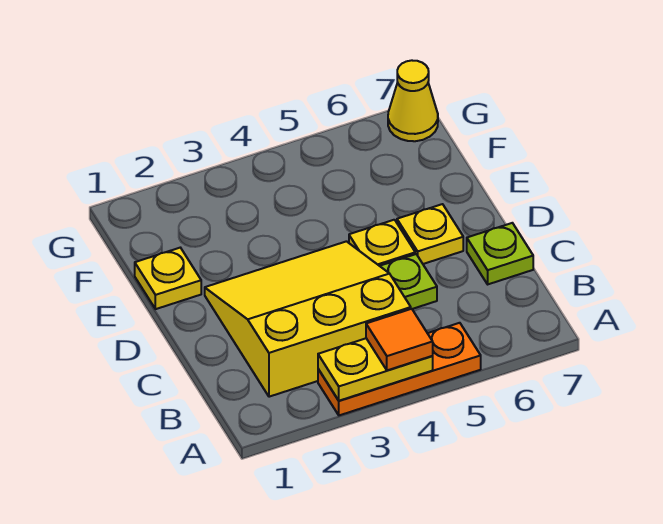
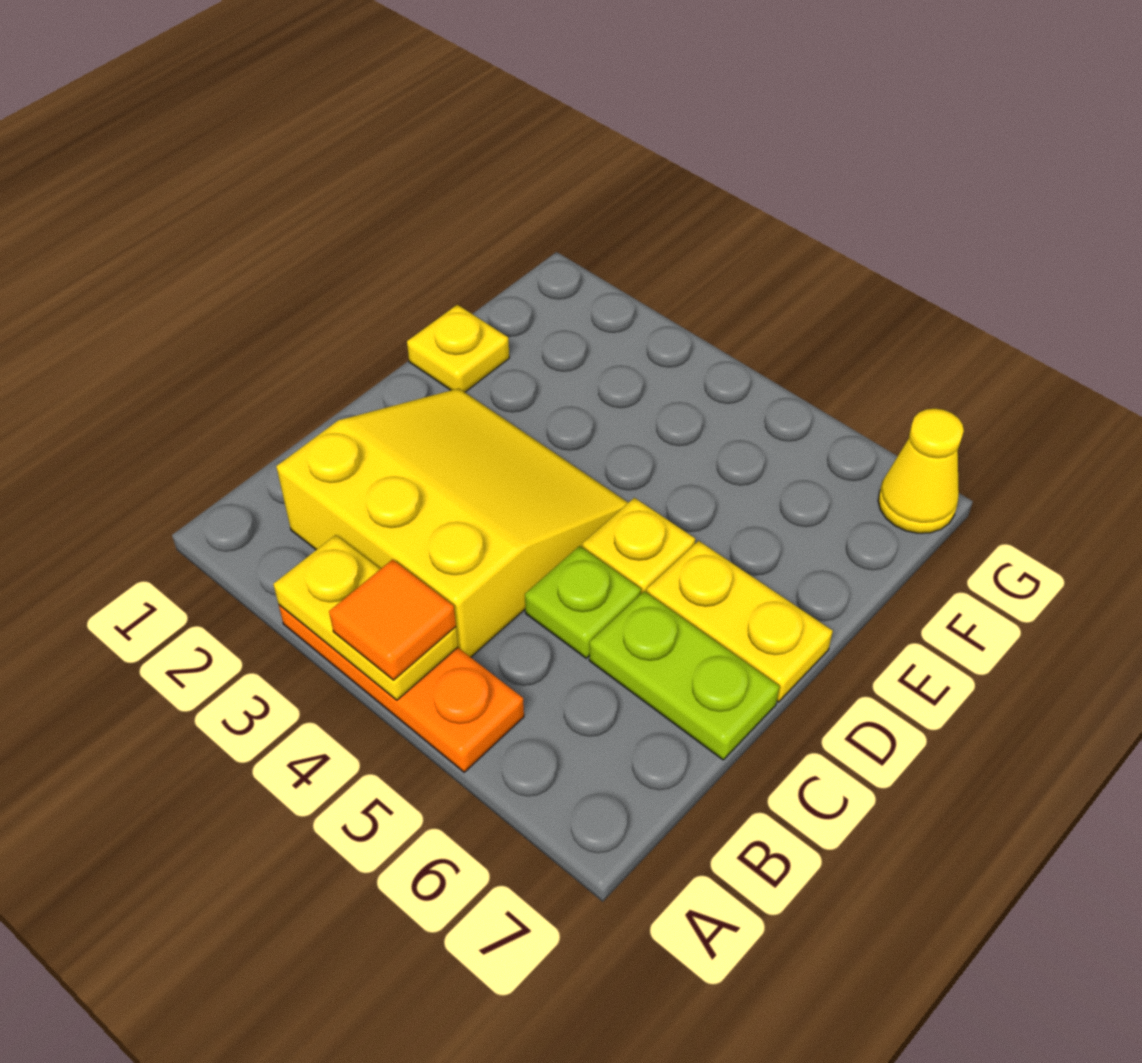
lime plate C7 level 1 -> lime plate C6:C7 level 1
yellow plate D6 level 1 -> yellow plate D6:D7 level 1

